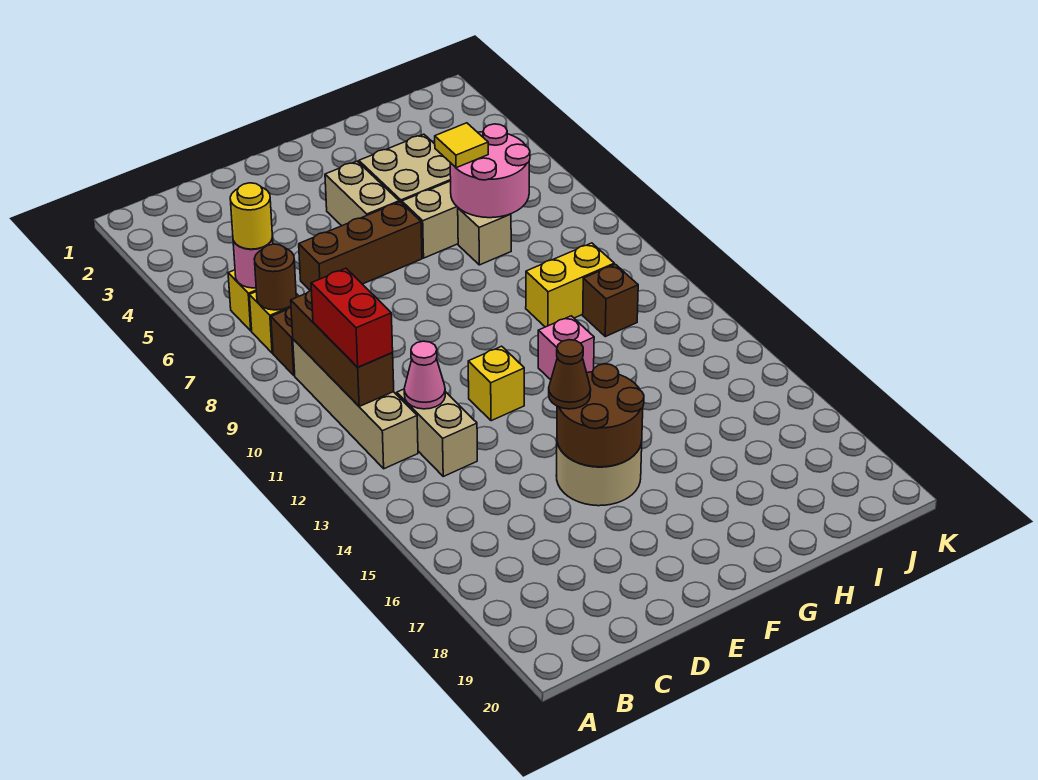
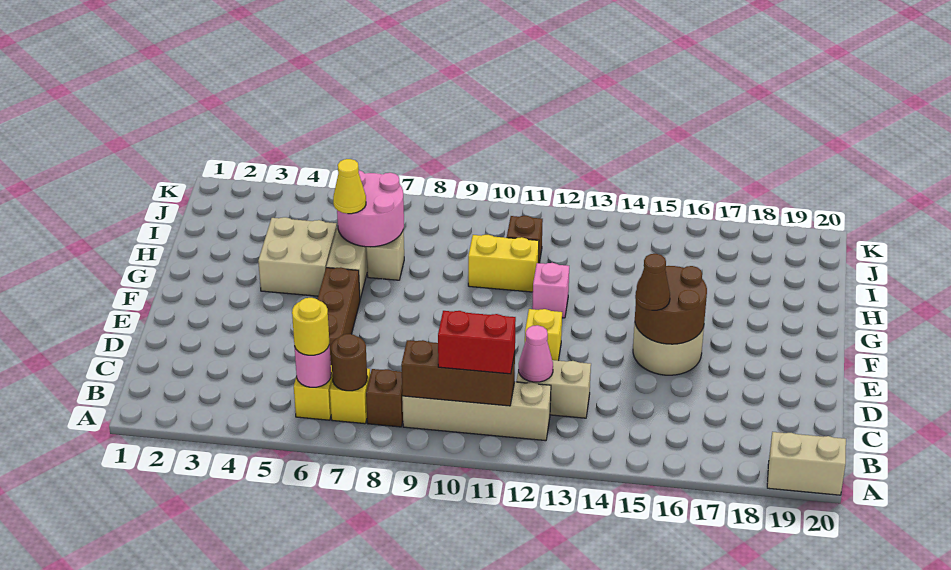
tan brick F4:F5 level 1 -> tan brick A19:A20 level 1
yellow tile H6 level 3 -> yellow cone H6 level 3
yellow brick H10:I10 level 1 -> yellow brick H10:H11 level 1

